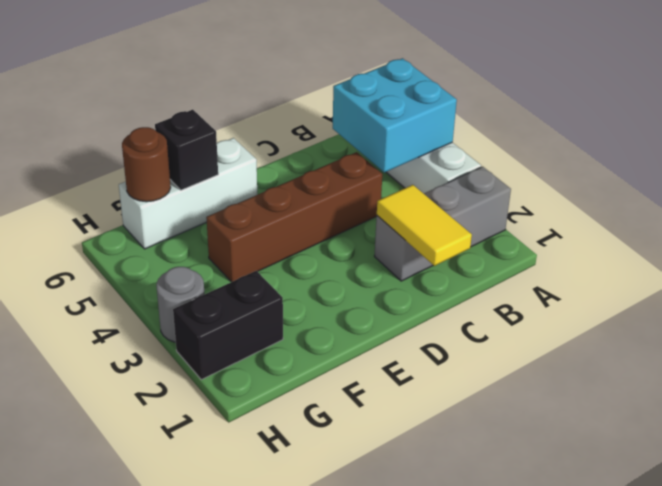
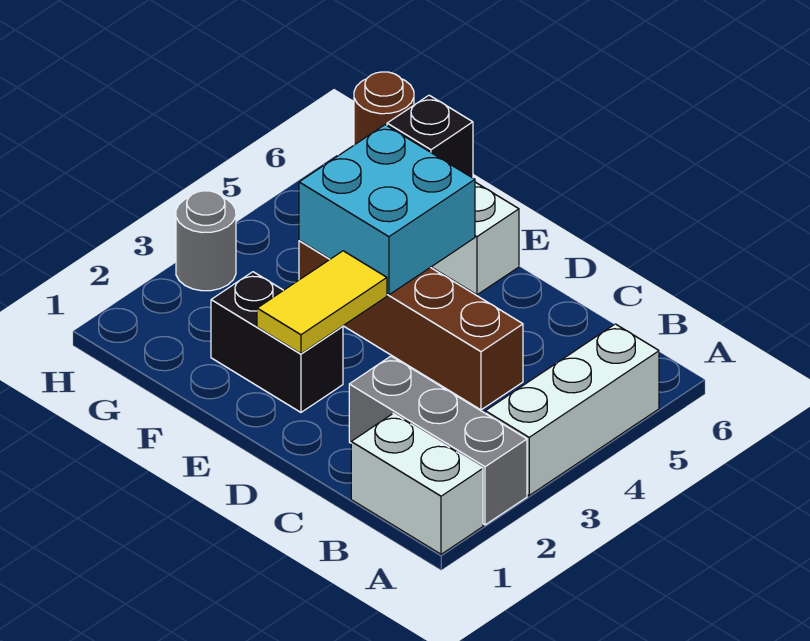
none -> white brick A1:B1 level 1
cyan brick A4:B5 level 2 -> cyan brick E4:F5 level 2
yellow tile C1:C2 level 2 -> yellow tile E2:E3 level 2
black brick G2:H2 level 1 -> black brick E2:F2 level 1

